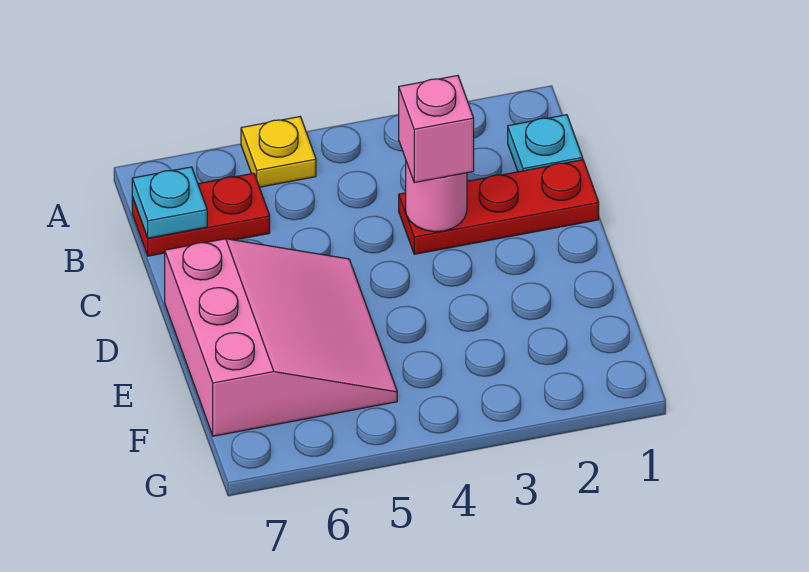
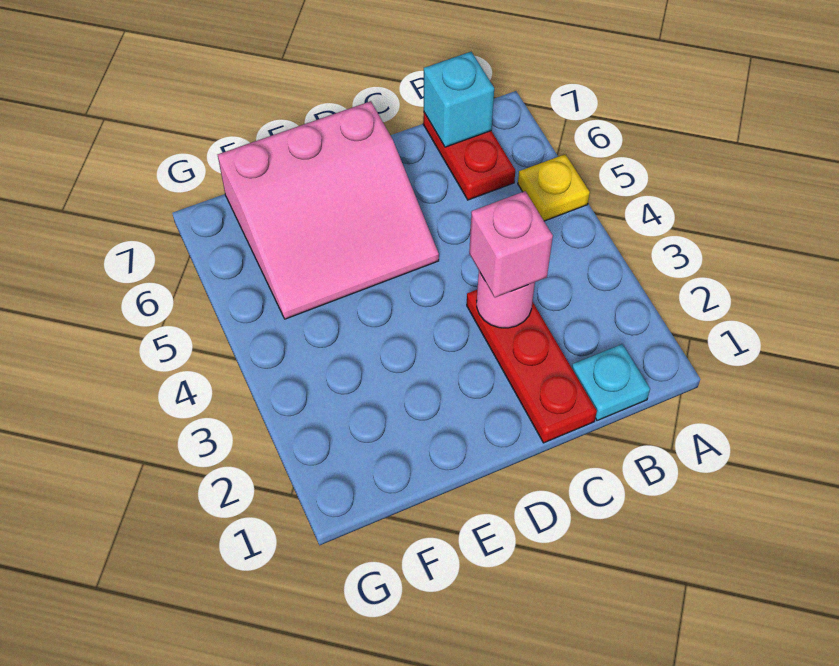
cyan plate B7 level 2 -> cyan brick B7 level 2

